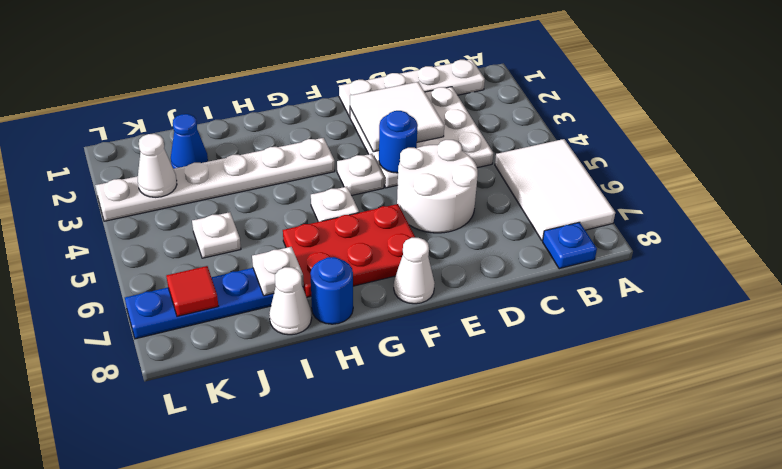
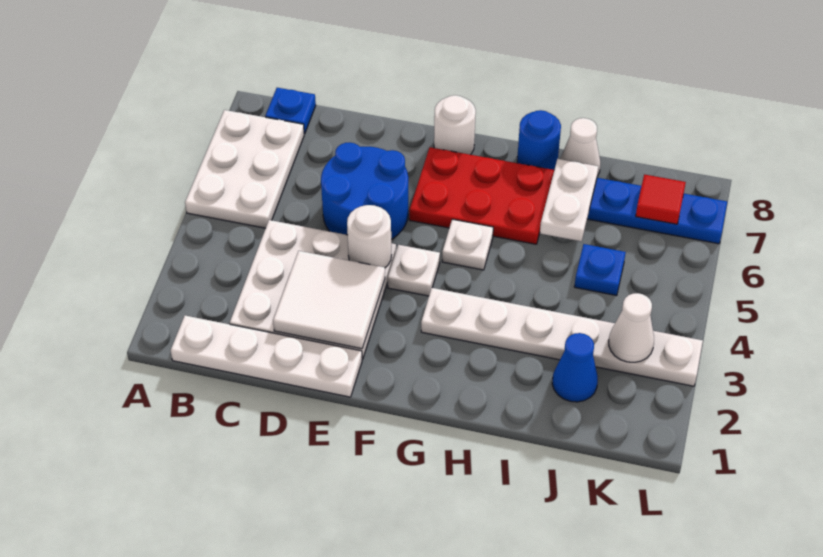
white tile A5:B7 level 1 -> white plate A5:B7 level 1
white round brick D5:E6 level 1 -> blue round brick D5:E6 level 1
blue round brick E4 level 2 -> white round brick E4 level 2
white cone F8 level 1 -> white round brick F8 level 1
white plate I7 level 2 -> white plate I6:I7 level 2
white plate J5 level 1 -> blue plate J5 level 1

